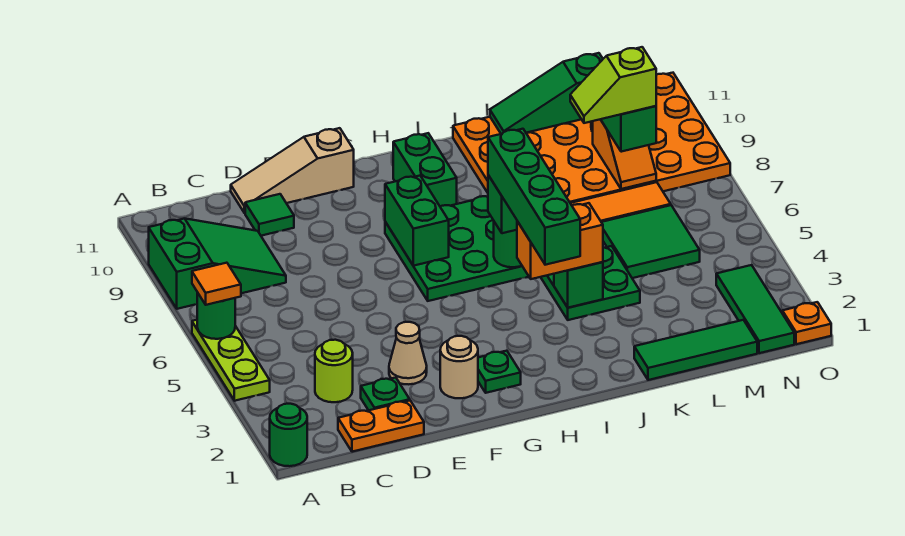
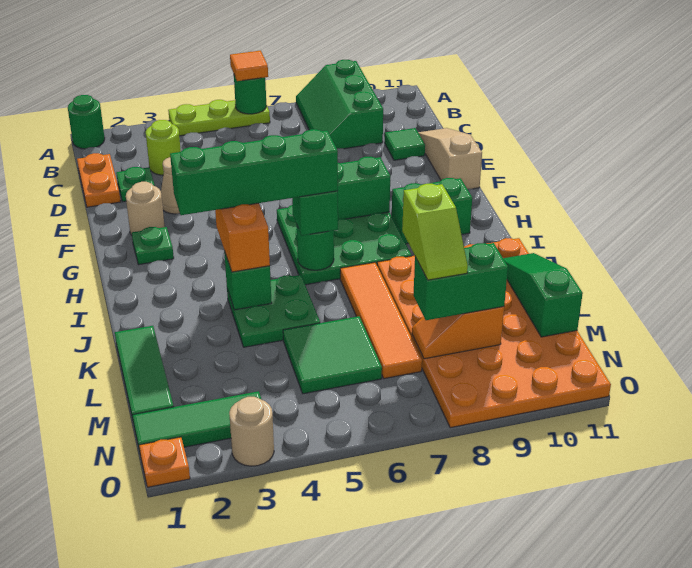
green slope A8:C9 level 1 top A -> green slope A8:C9 level 1 top 9
lime slope L8:M8 level 4 top M -> lime slope L8:M8 level 4 top L
none -> tan round brick O3 level 1

